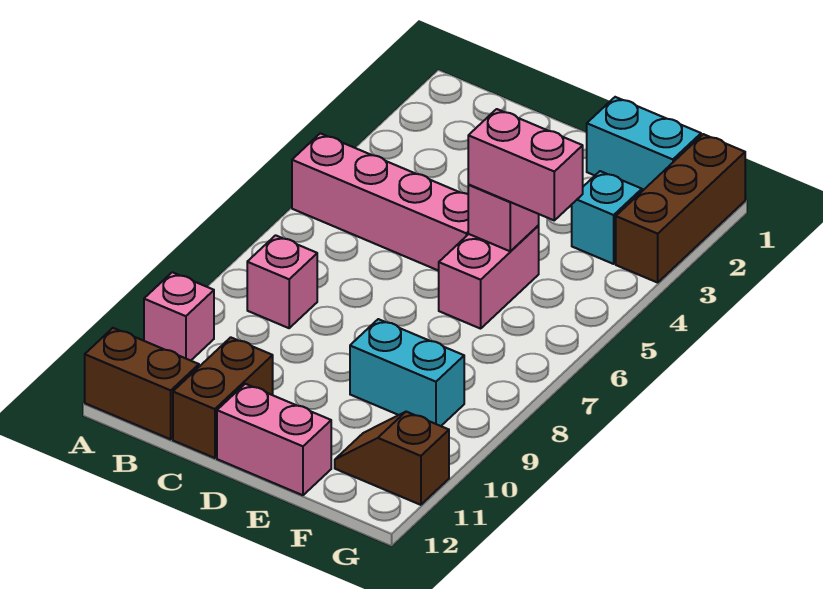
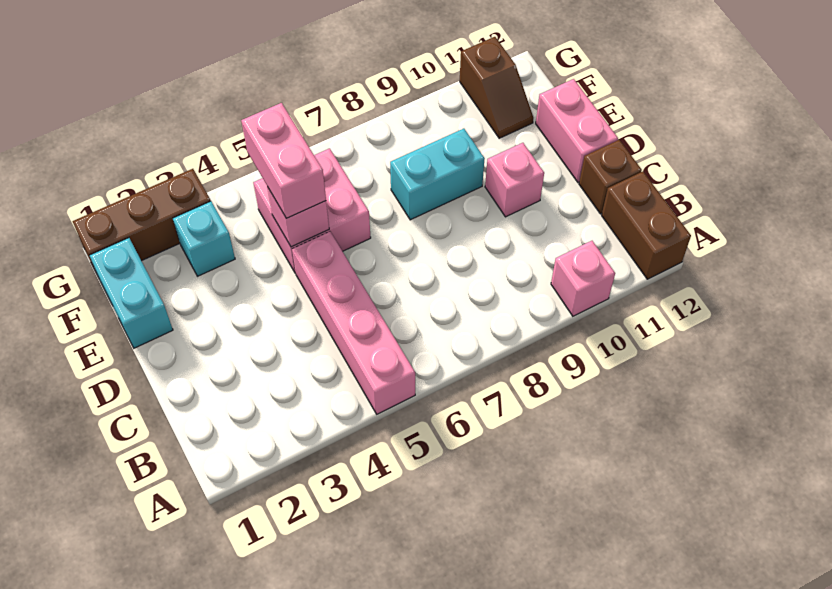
pink brick B8 level 1 -> pink brick D10 level 1
brown brick C11:C12 level 1 -> brown brick C12 level 1
pink brick E5:E6 level 1 -> pink brick E5:F6 level 1
cyan brick E9:F9 level 1 -> cyan brick E8:E9 level 1

